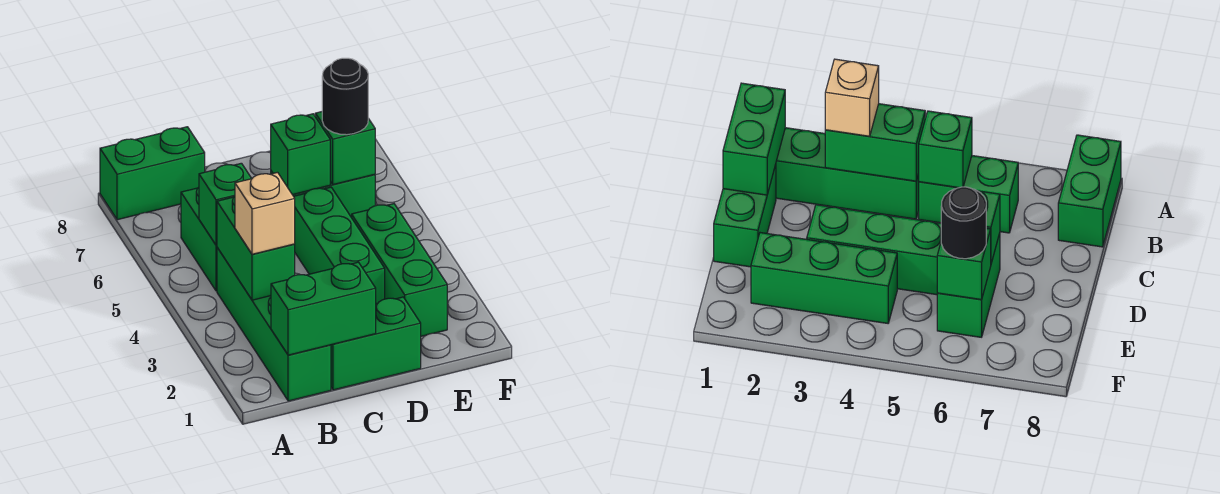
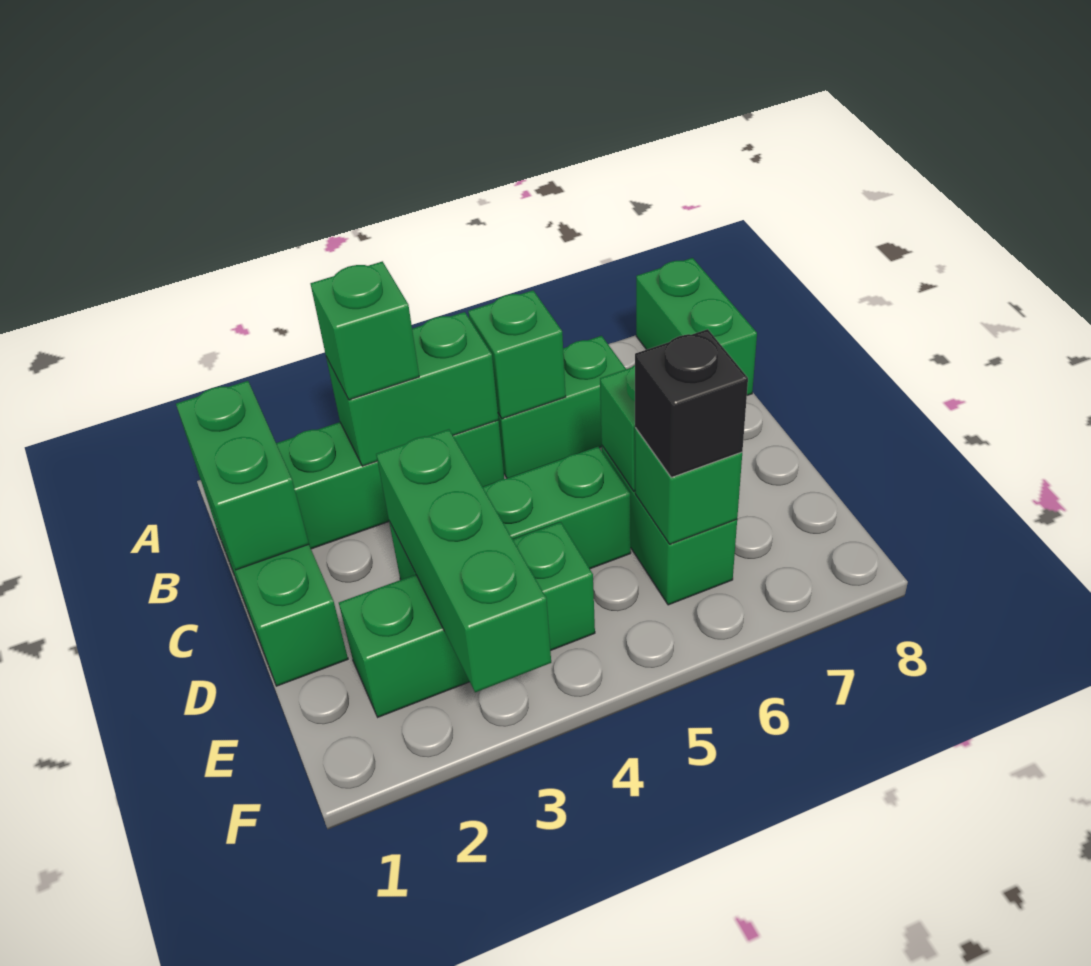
tan brick B3 level 3 -> green brick B3 level 3
none -> green brick D3:F3 level 2
black round brick E6 level 3 -> black brick E6 level 3

